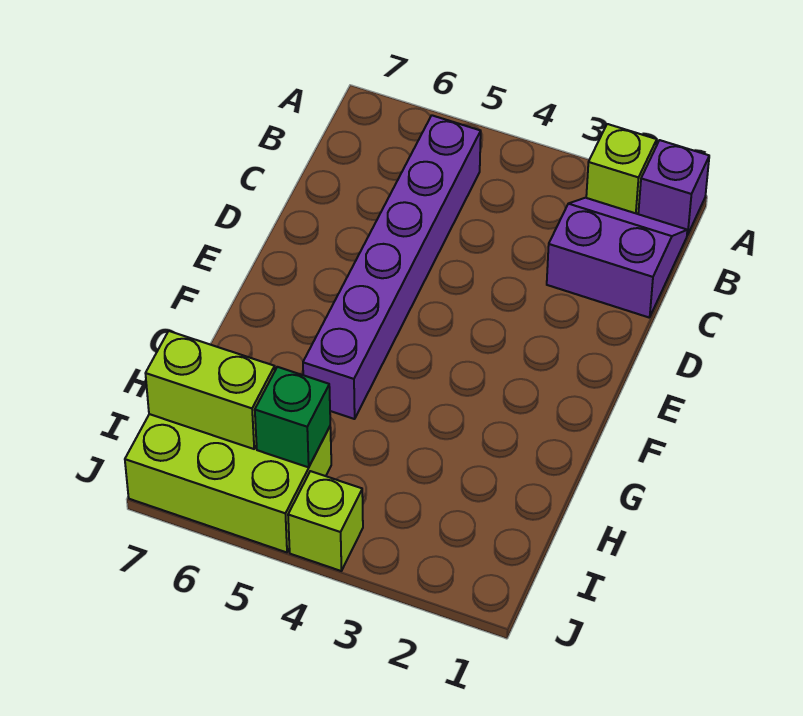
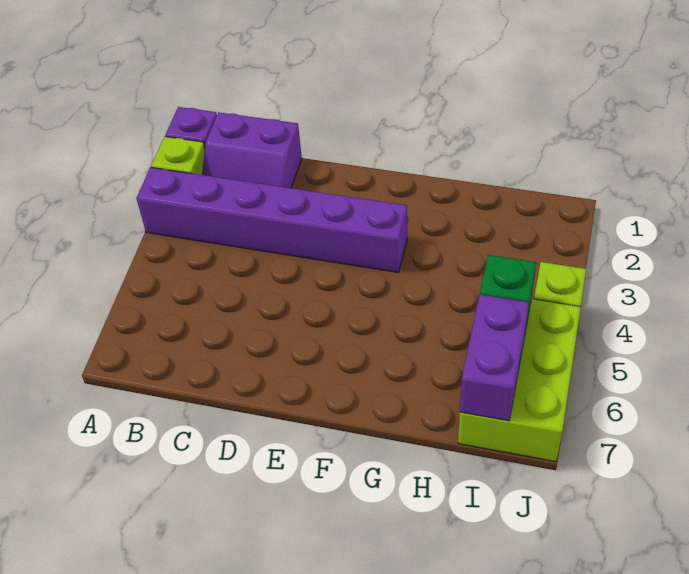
purple slope B1:C2 level 1 top C -> purple slope B1:C2 level 1 top 1
purple brick B5:G5 level 1 -> purple brick A3:F3 level 1
lime brick I6:I7 level 2 -> purple brick I6:I7 level 2

